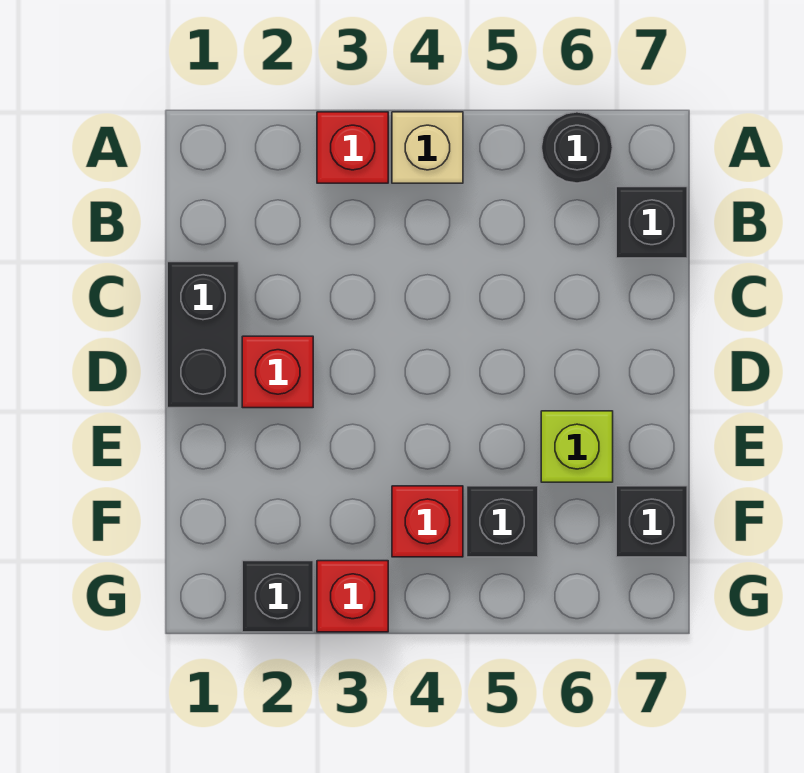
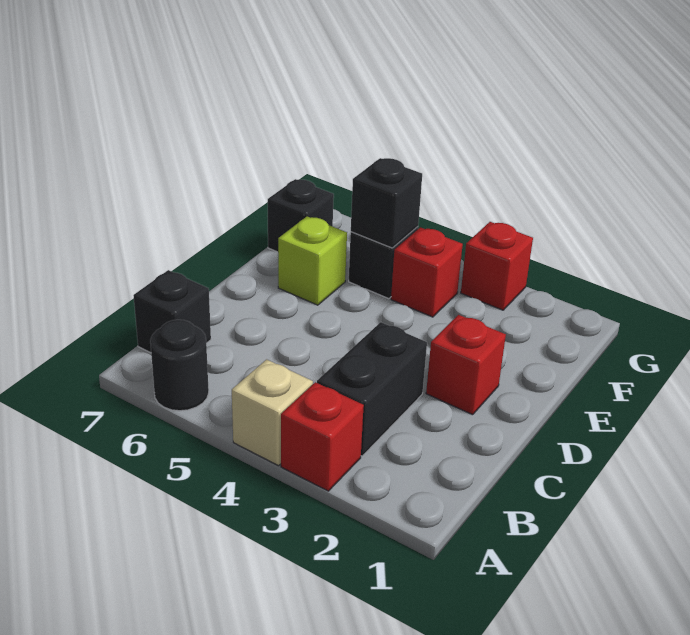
black brick C1:D1 level 1 -> black brick B3:C3 level 1
black brick G2 level 1 -> black brick F5 level 2

